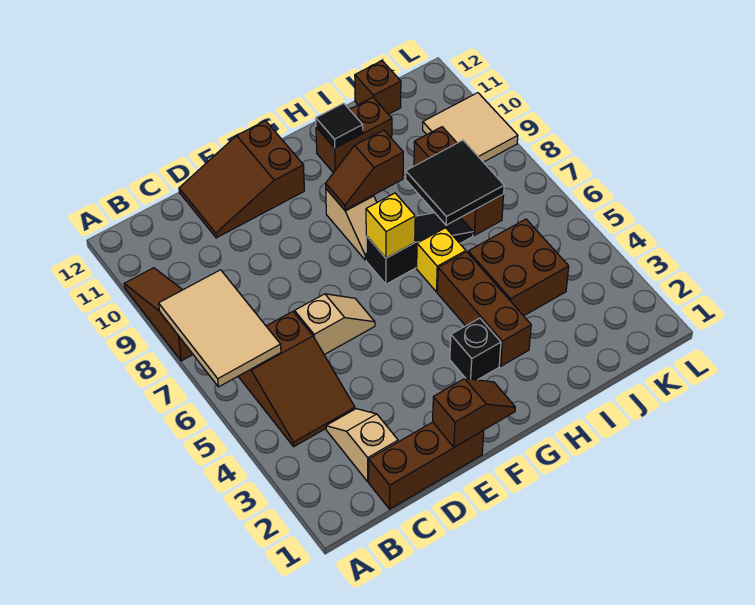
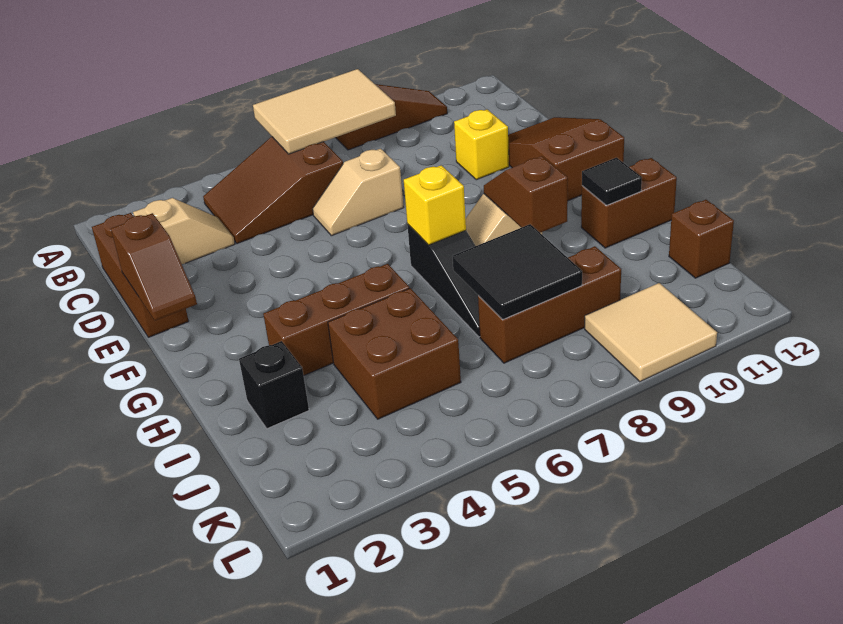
tan slope D6:E6 level 1 top D -> tan slope D6:D7 level 1 top 7
black brick G3 level 1 -> black brick I2 level 1
yellow brick H6 level 1 -> yellow brick D10 level 1
brown brick H11:I11 level 1 -> brown brick H11:H12 level 1

